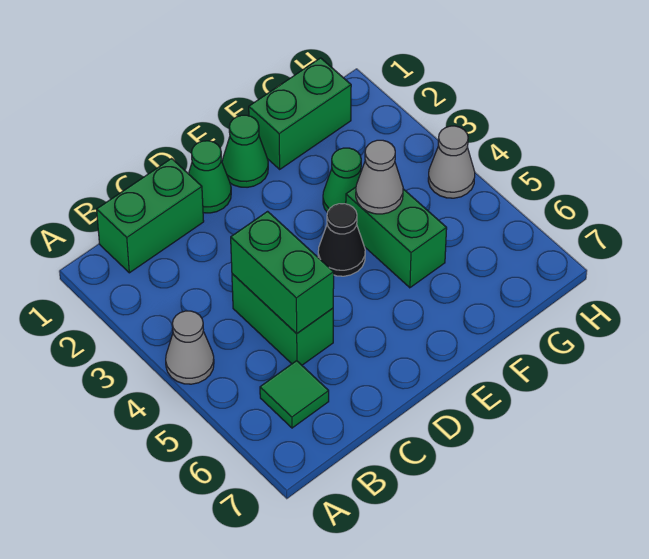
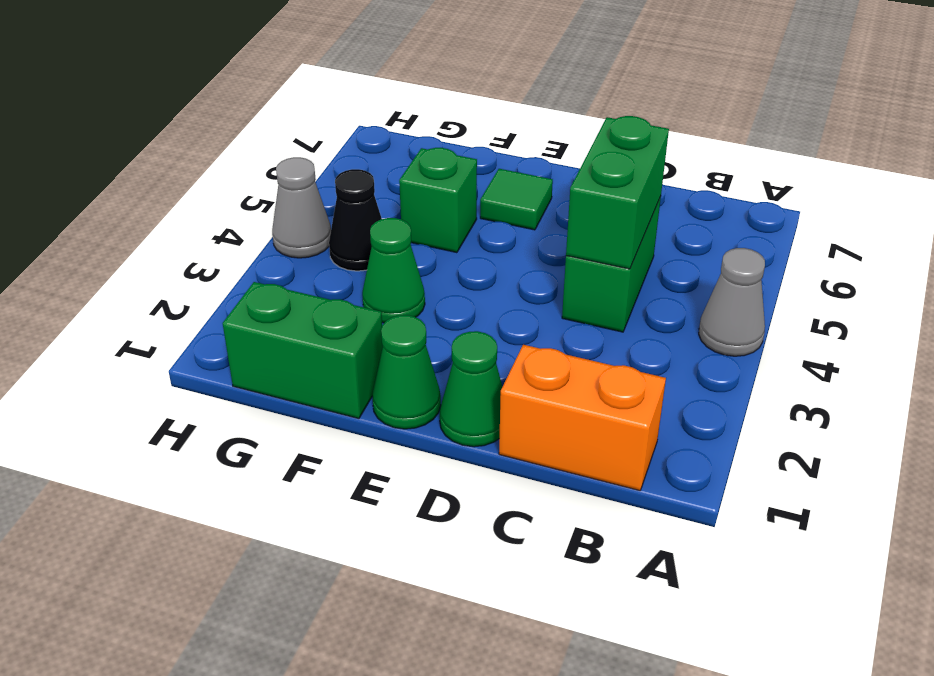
green brick B1:C1 level 1 -> orange brick B1:C1 level 1
green tile B6 level 1 -> green tile E6 level 1
black cone E4 level 1 -> black cone G4 level 1
green brick F4:F5 level 1 -> green brick F5 level 1
grey cone F4 level 2 -> none

